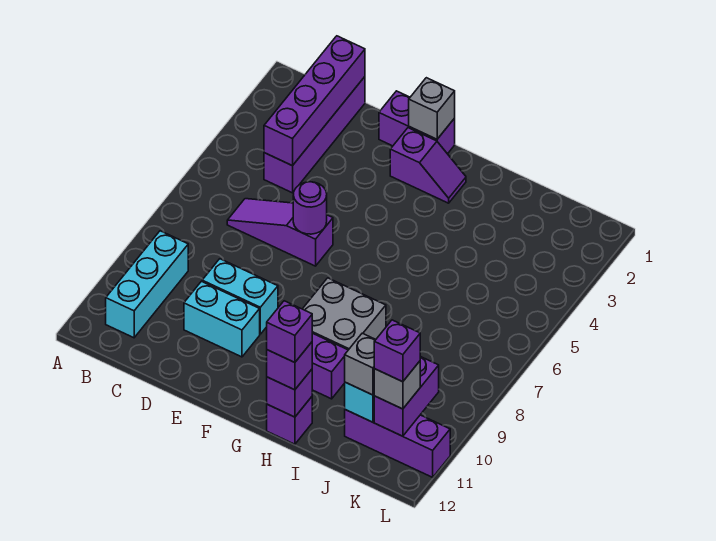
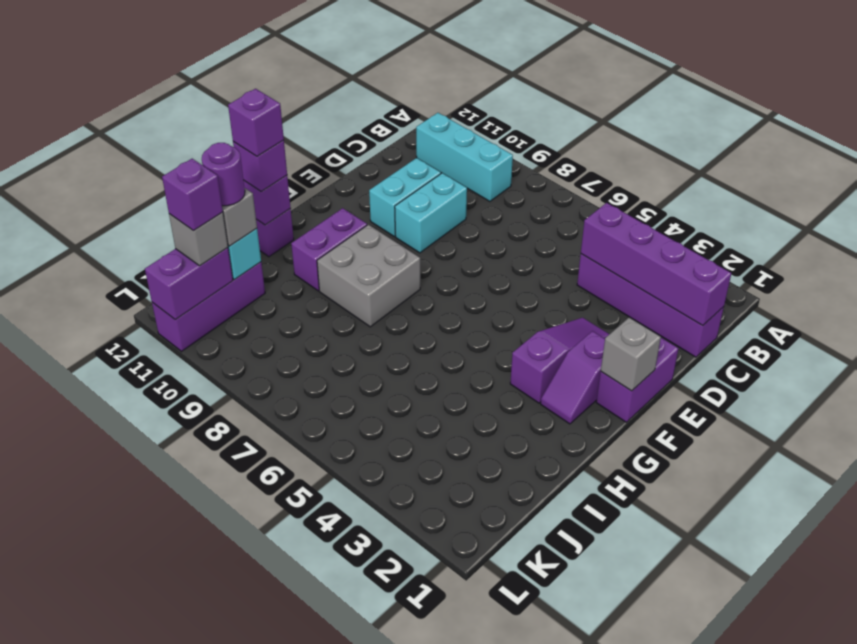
purple slope C6:E6 level 1 top E -> purple slope E3:G3 level 1 top G
purple round brick E6 level 2 -> purple round brick J11 level 4
purple brick K10:K11 level 2 -> purple brick K11:L11 level 2

